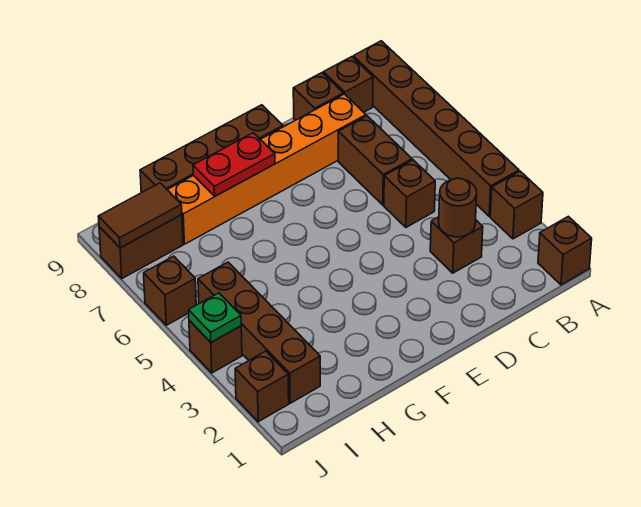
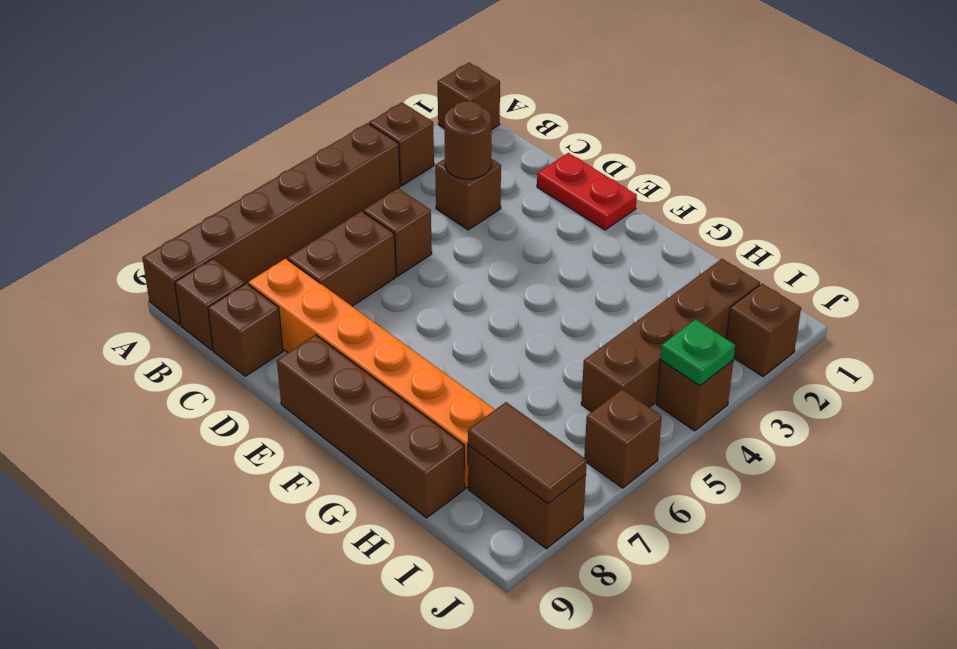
red plate F8:G8 level 2 -> red plate D1:E1 level 1

